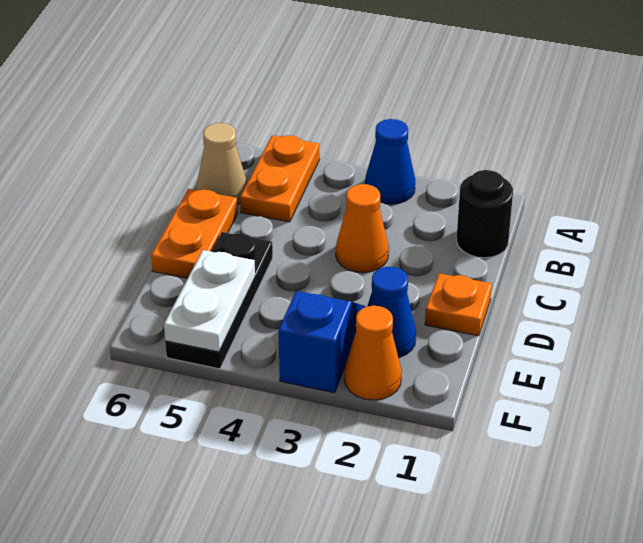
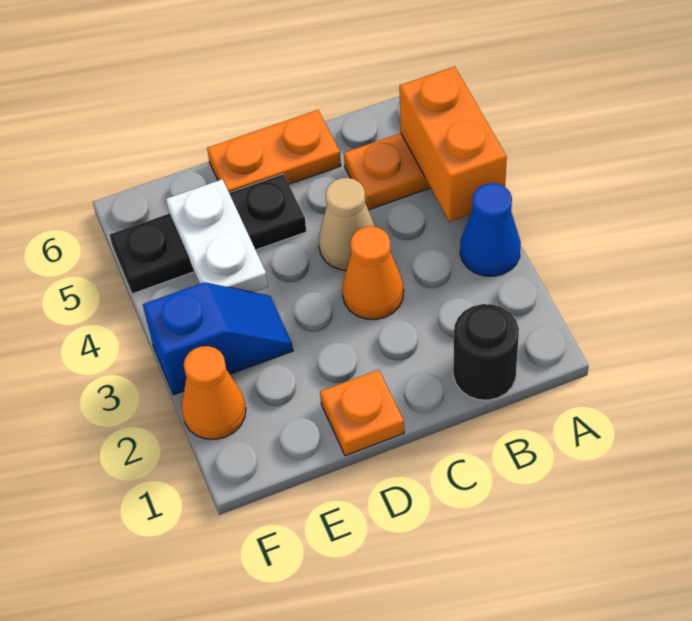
none -> orange brick A4:A5 level 2
tan cone B6 level 1 -> tan cone C4 level 1
blue cone E2 level 1 -> none
white plate E5:F5 level 2 -> white plate E4:E5 level 2

